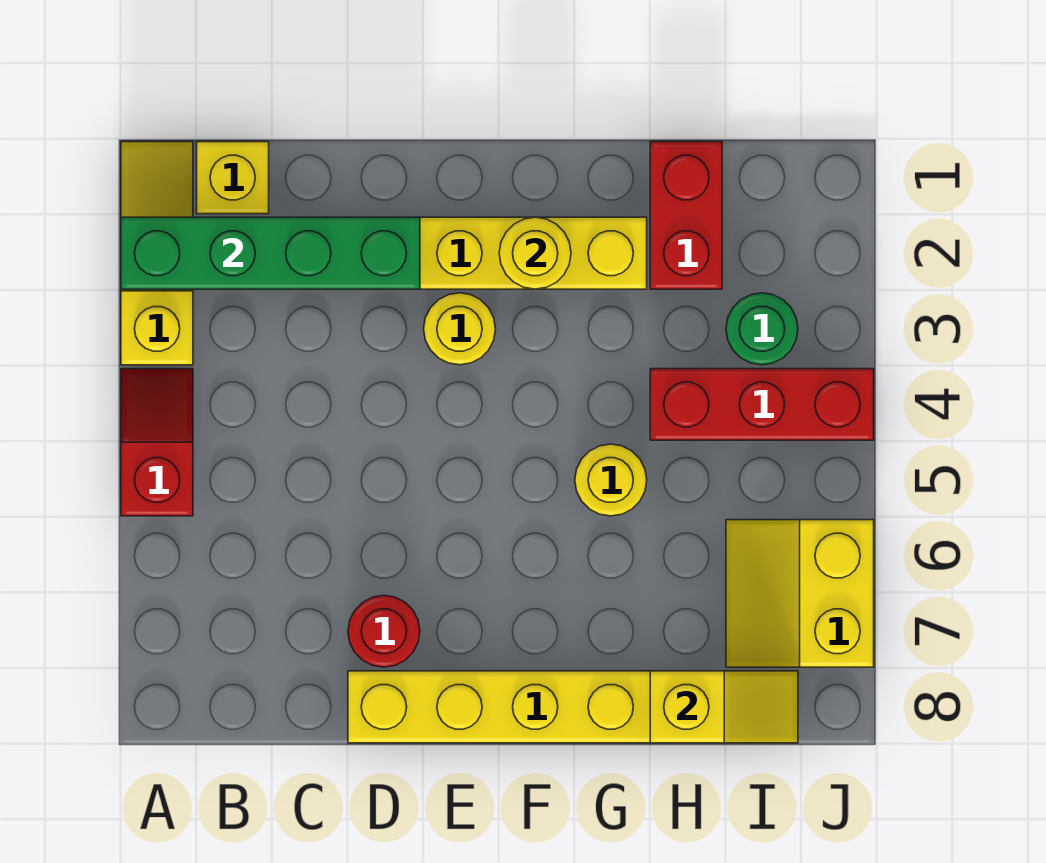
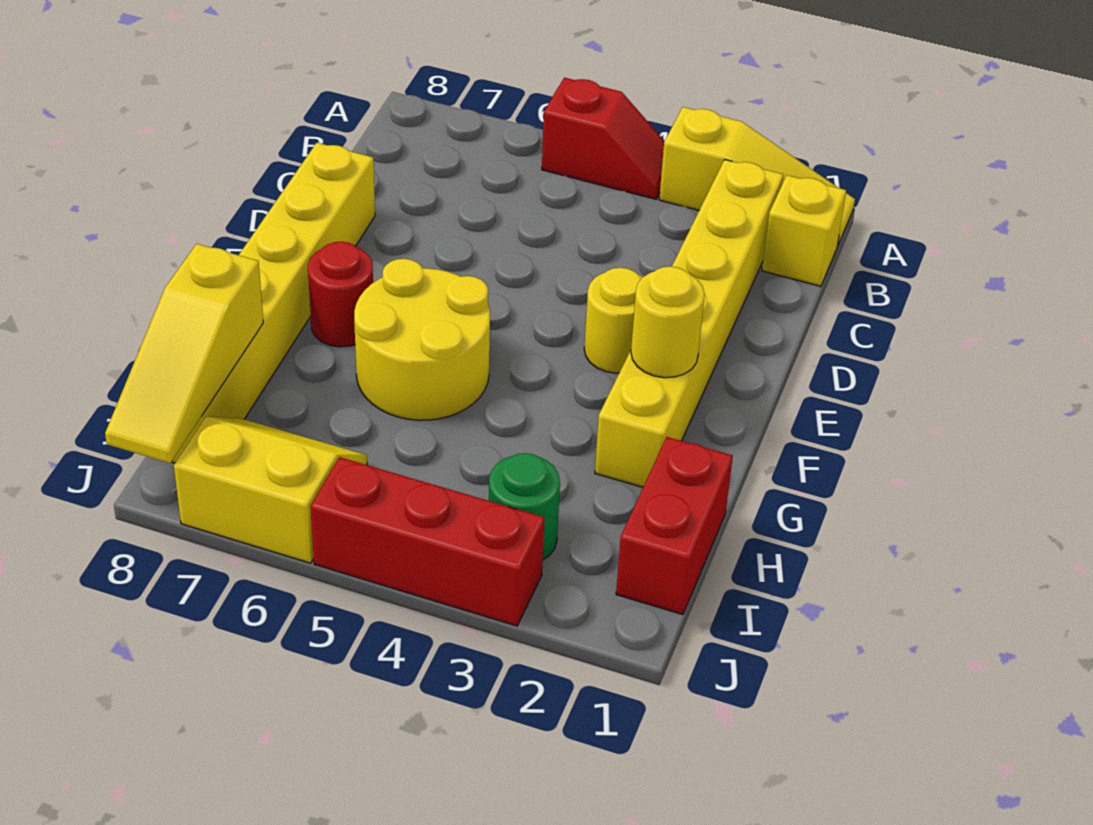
green brick A2:D2 level 2 -> none
red round brick D7 level 1 -> red round brick F7 level 1
yellow round brick G5 level 1 -> yellow round brick F5:G6 level 1
red brick H1:H2 level 1 -> red brick H1:I1 level 1
red brick H4:J4 level 1 -> red brick J3:J5 level 1
yellow slope H8:I8 level 2 top H -> yellow slope H8:J8 level 2 top H

